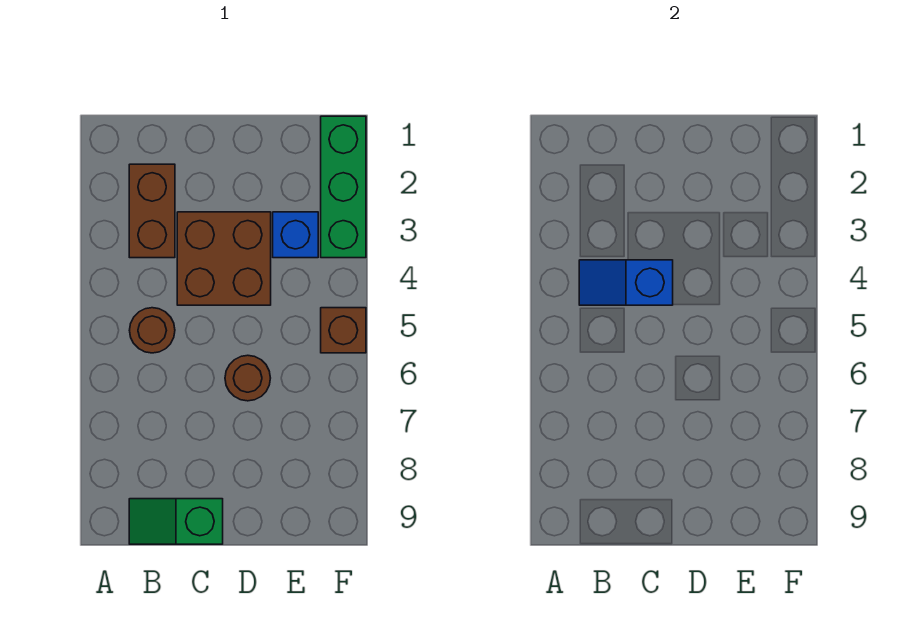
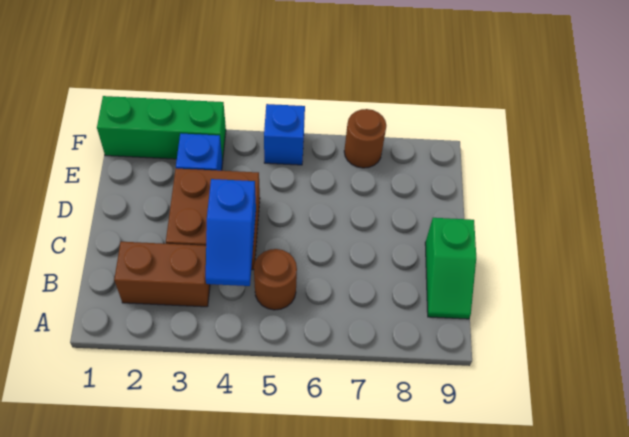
brown round brick D6 level 1 -> brown round brick F7 level 1
brown brick F5 level 1 -> blue brick F5 level 1

